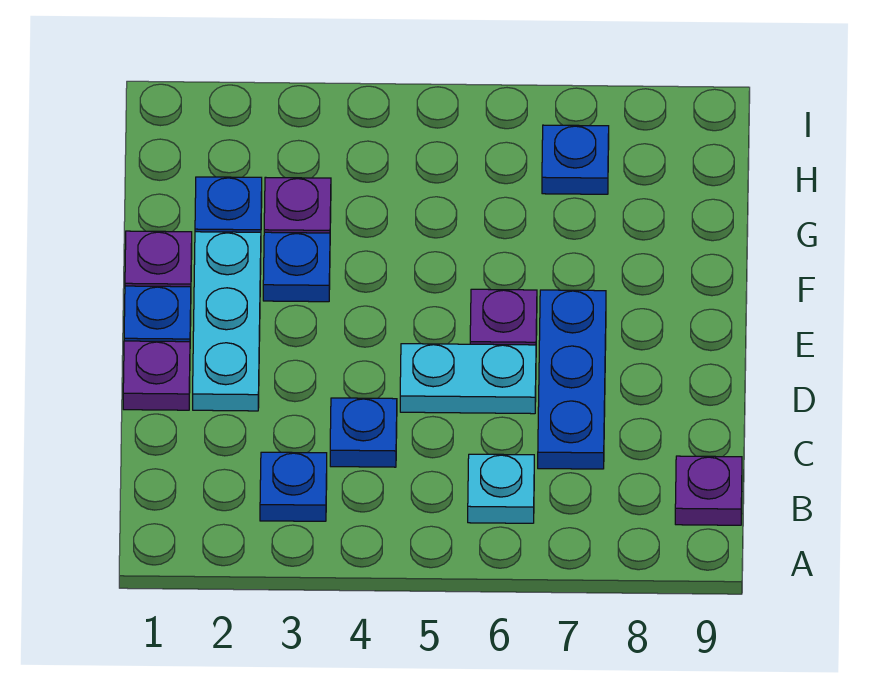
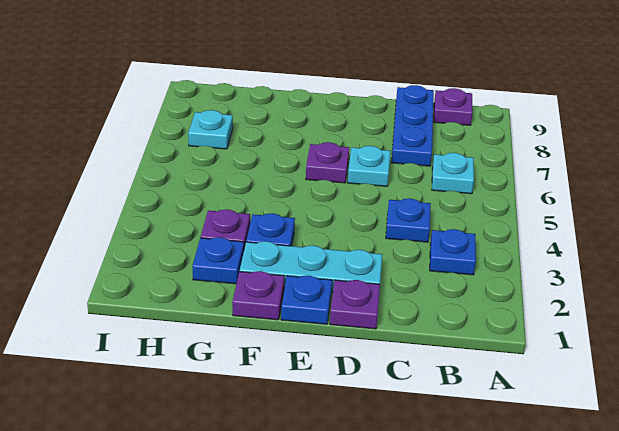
blue plate C7:E7 level 1 -> blue plate C7:C9 level 1
cyan plate D5:D6 level 1 -> cyan plate D6 level 1
blue plate H7 level 1 -> cyan plate H7 level 1

